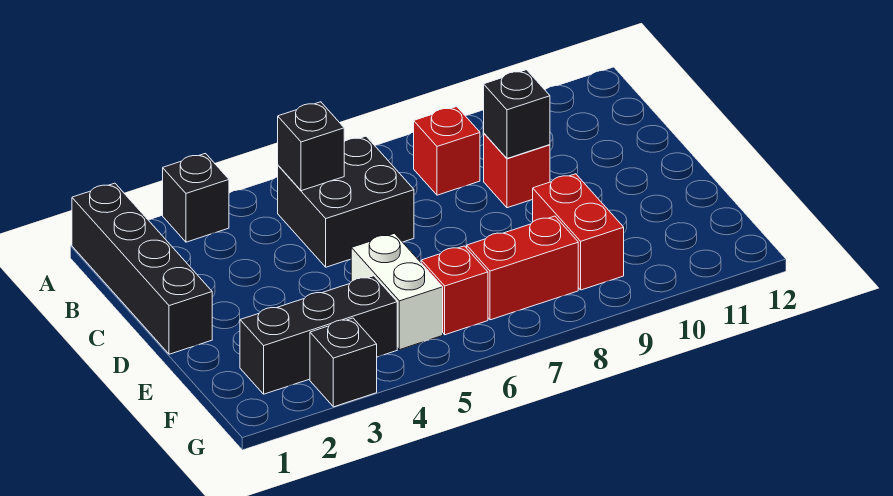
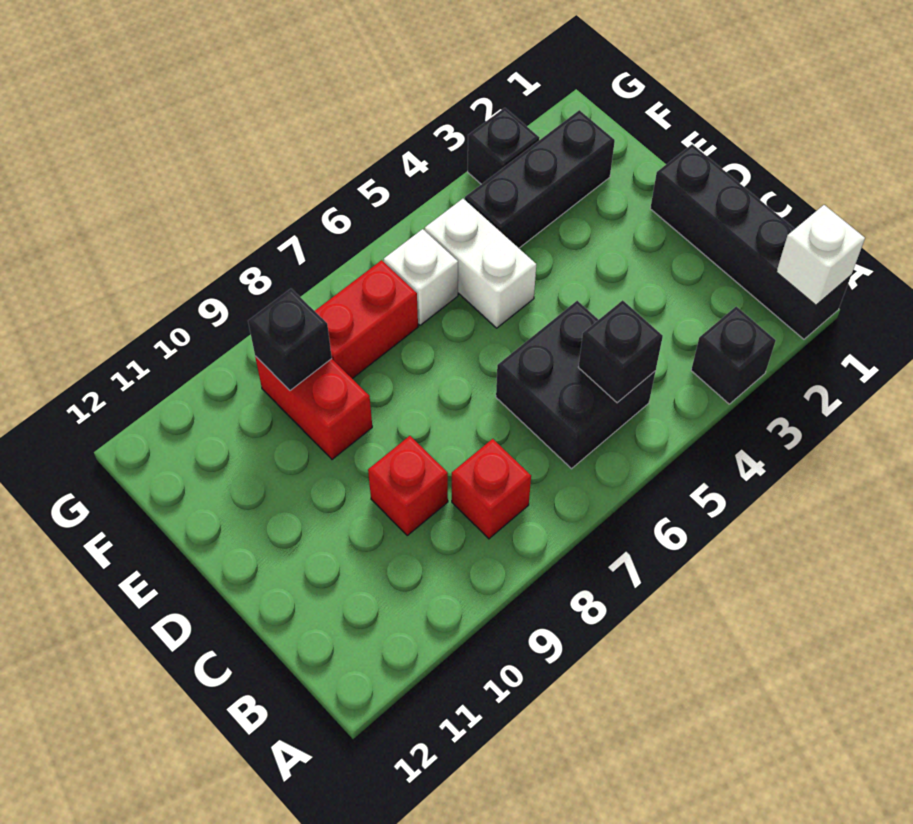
none -> white brick A1 level 2
black brick C9 level 2 -> black brick F9 level 2
red brick F6 level 1 -> white brick F6 level 1

